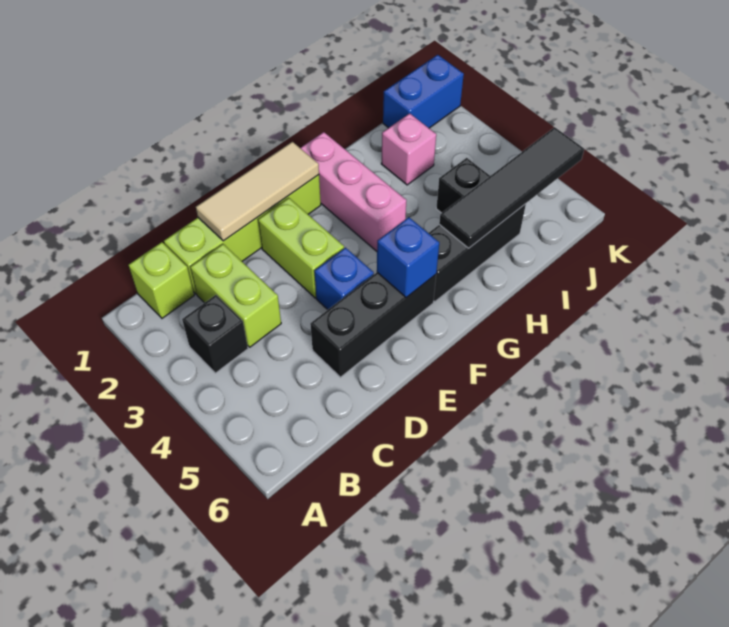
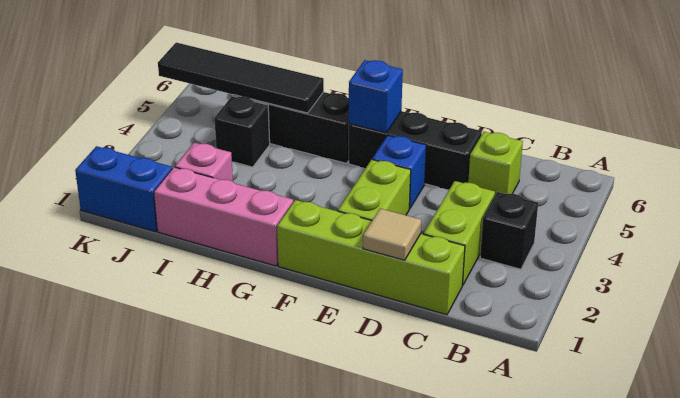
lime brick B1 level 1 -> lime brick C5 level 1
tan tile D1:F1 level 2 -> tan tile D1 level 2
pink brick G1:G3 level 1 -> pink brick G1:I1 level 1

